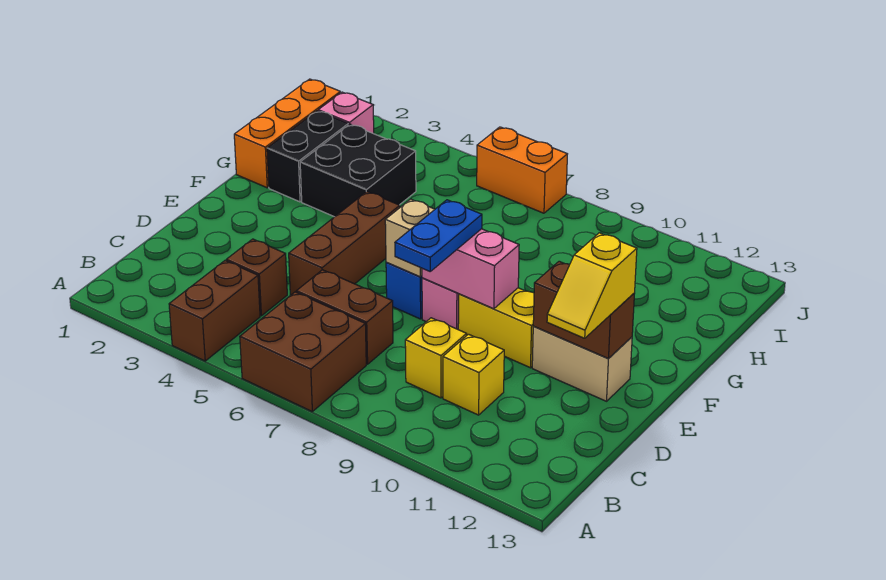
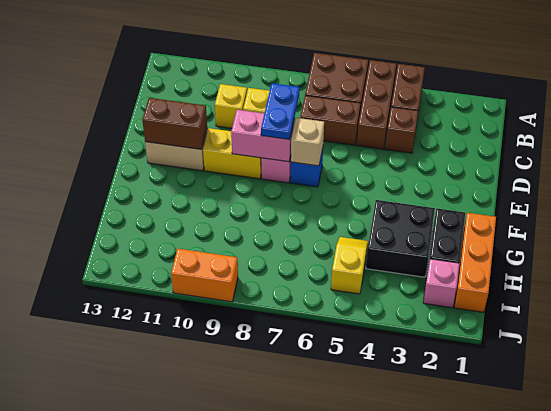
brown brick D5:F5 level 1 -> brown brick A5:C5 level 1
yellow slope D12:E12 level 3 top E -> yellow slope H5:I5 level 1 top I
orange brick J6:J7 level 1 -> orange brick J9:J10 level 1

